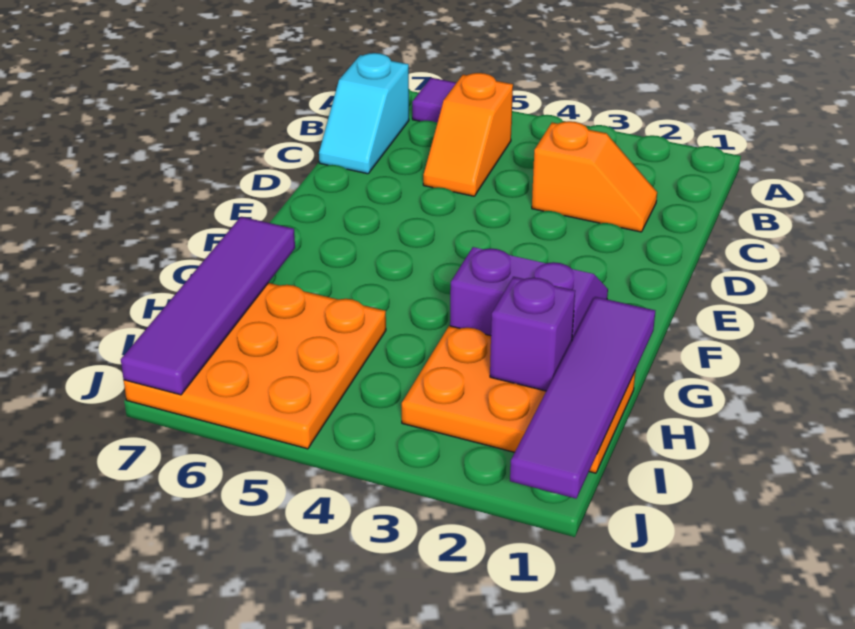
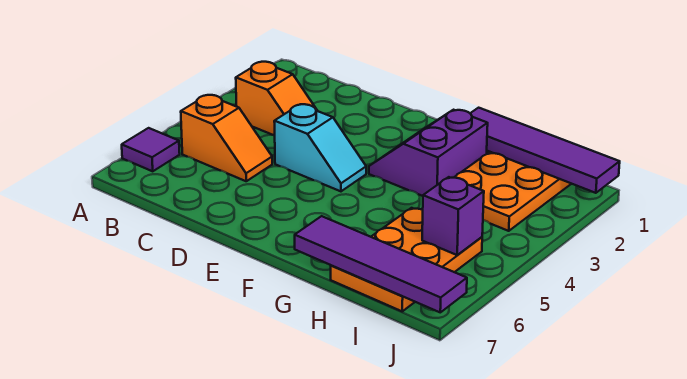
cyan slope B7:C7 level 1 top B -> cyan slope D4:E4 level 1 top D
orange slope C2:C3 level 1 top 3 -> orange slope B3:C3 level 1 top B
purple brick H2 level 2 -> purple brick I5 level 2
orange plate H5:J7 level 1 -> orange plate H5:I7 level 1

